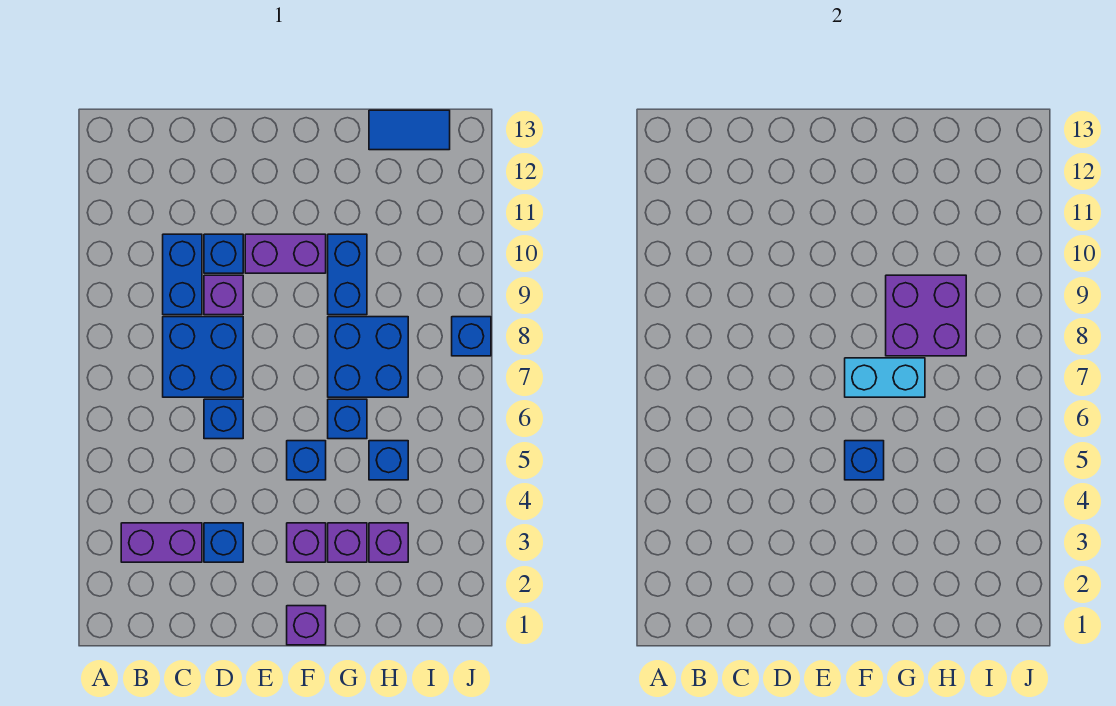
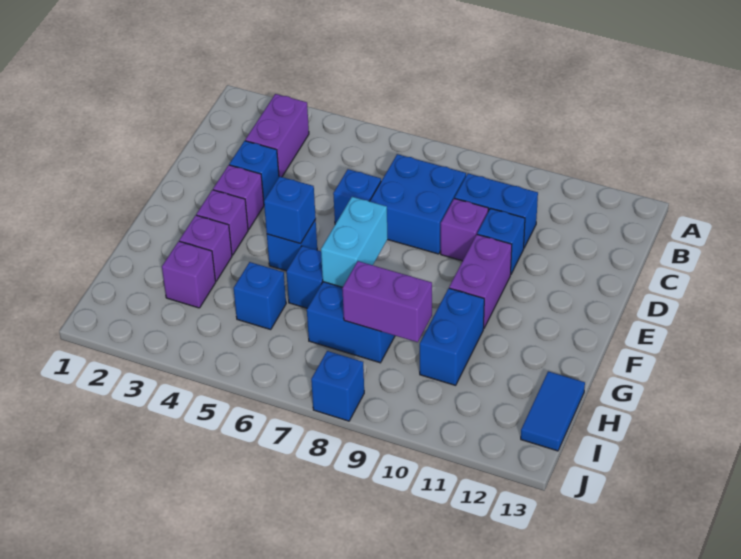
purple brick F1 level 1 -> purple brick E3 level 1
purple brick G8:H9 level 2 -> purple brick H8:H9 level 2
blue brick G9:G10 level 1 -> blue brick G10:H10 level 1

